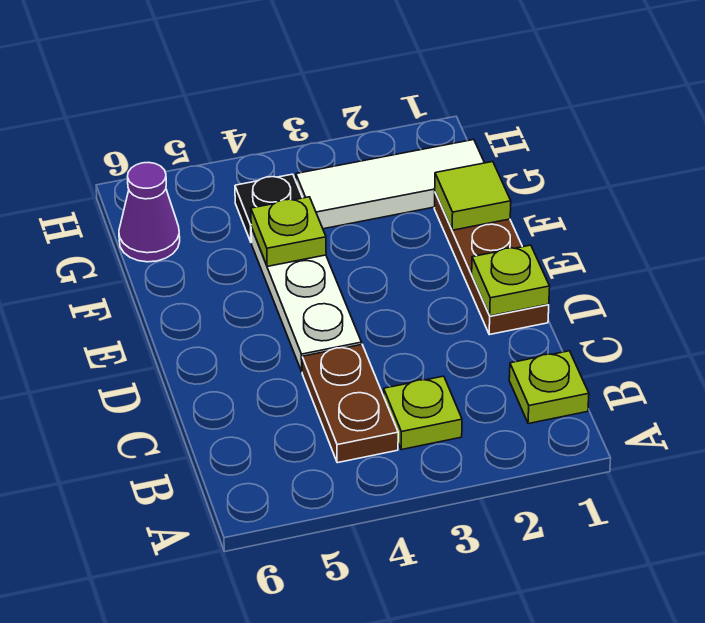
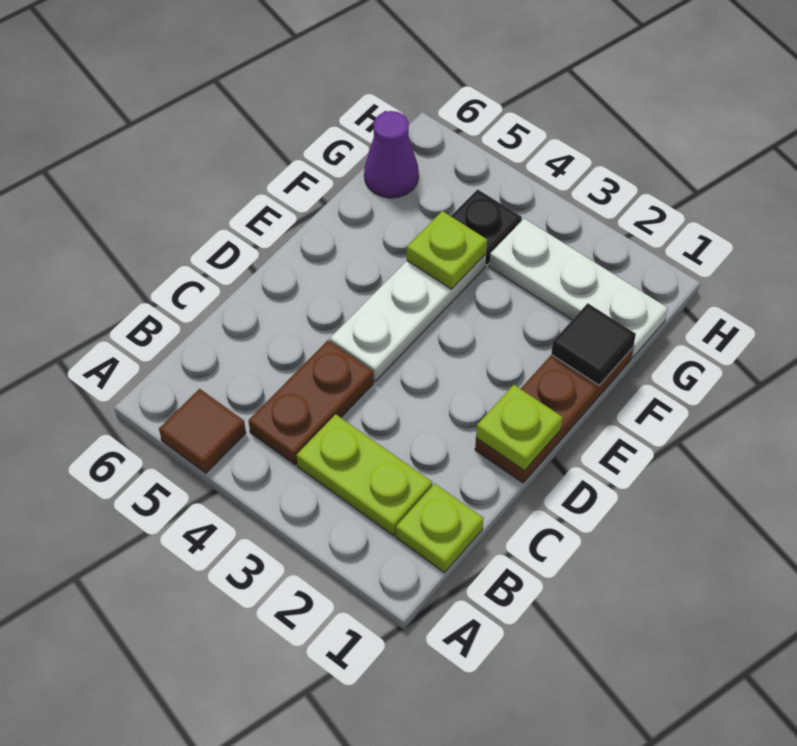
none -> brown tile A5 level 1
lime plate B3 level 1 -> lime plate B2:B3 level 1
lime tile F1 level 2 -> black tile F1 level 2
white tile G1:G3 level 1 -> white plate G1:G3 level 1

